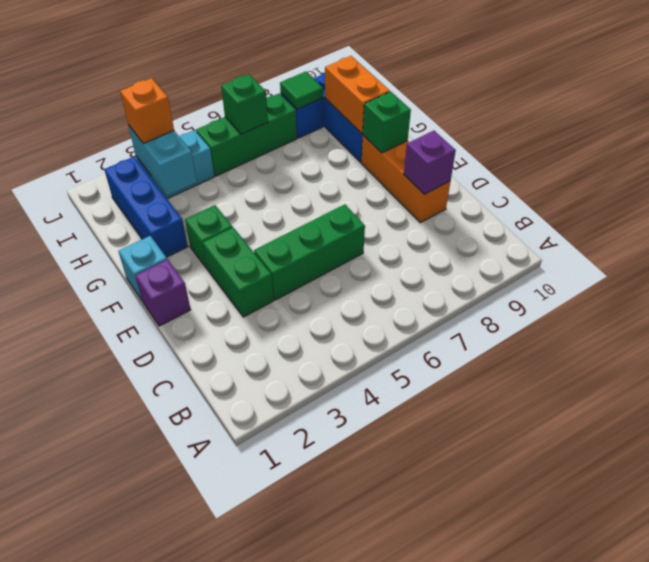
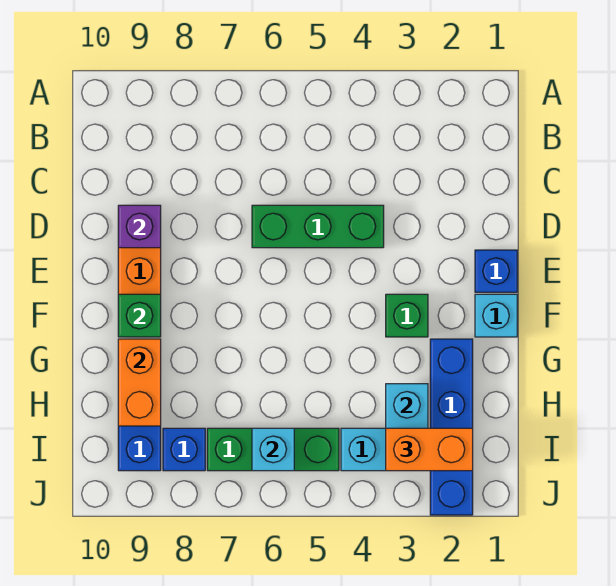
green brick D3:E3 level 1 -> none
purple brick E1 level 1 -> blue brick E1 level 1
blue brick G2:I2 level 1 -> blue brick G2:J2 level 1
orange brick I3 level 3 -> orange brick I2:I3 level 3
green brick I6 level 2 -> cyan brick I6 level 2
green tile I8 level 2 -> none

